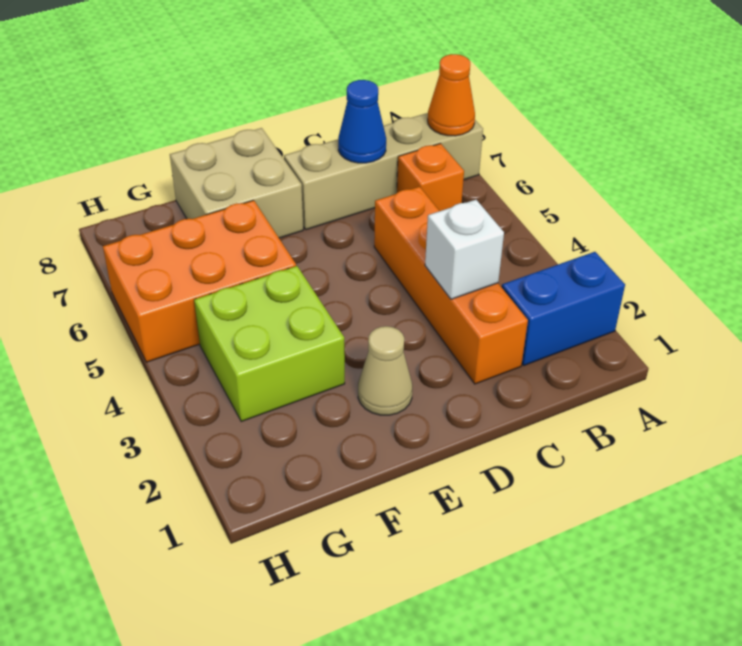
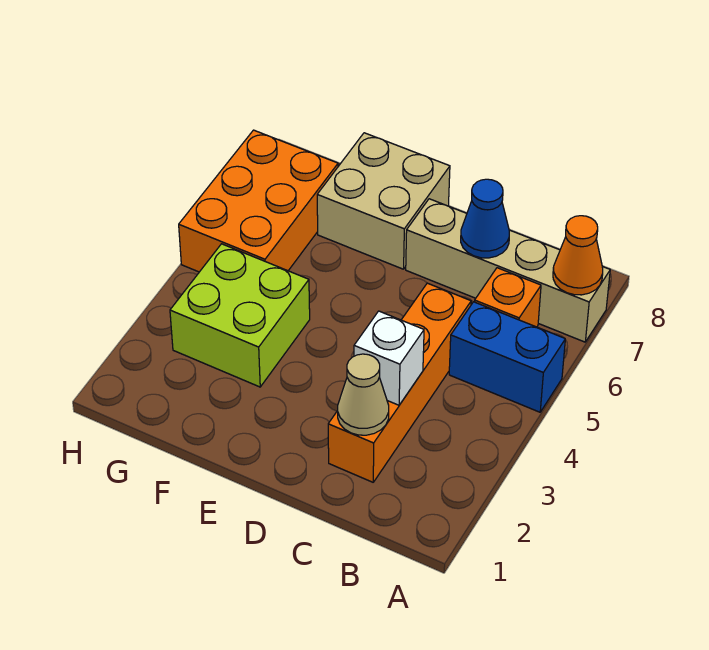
blue brick A2:B2 level 1 -> blue brick A5:B5 level 1
tan cone E2 level 1 -> tan cone C2 level 2
orange brick F5:H6 level 1 -> orange brick G5:H7 level 1

